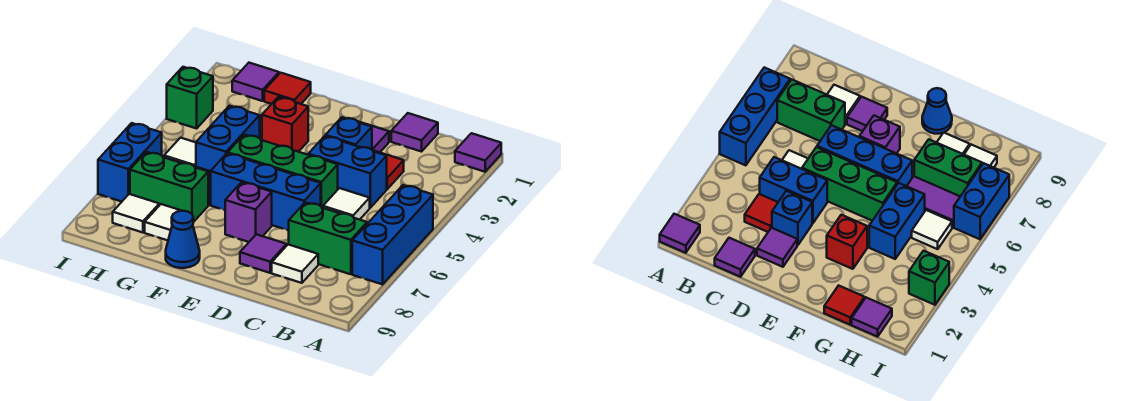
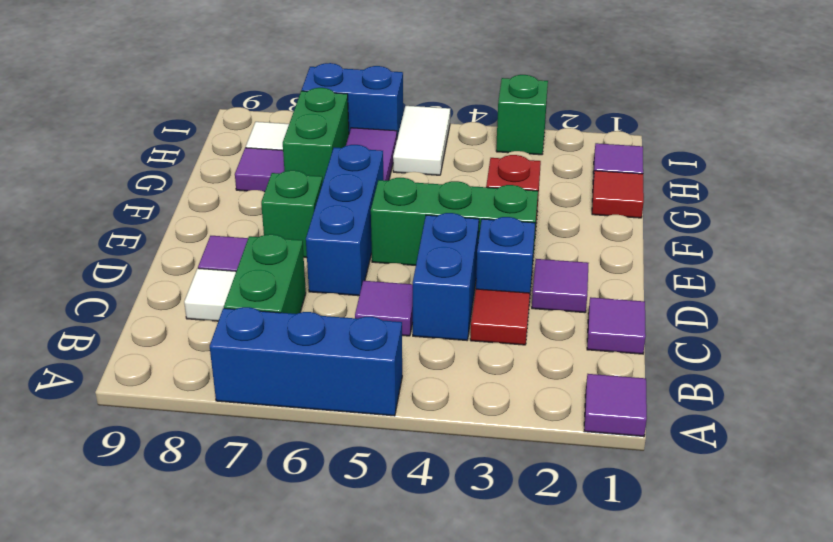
white tile C5 level 1 -> purple tile C5 level 1
green brick D5:F5 level 1 -> green brick E3:E5 level 1
purple brick E7 level 1 -> green brick E7 level 1
blue cone F9 level 1 -> none
blue brick G4:G5 level 1 -> none
white tile G8 level 1 -> purple tile G8 level 1
white tile H5 level 1 -> white tile H5:I5 level 1

